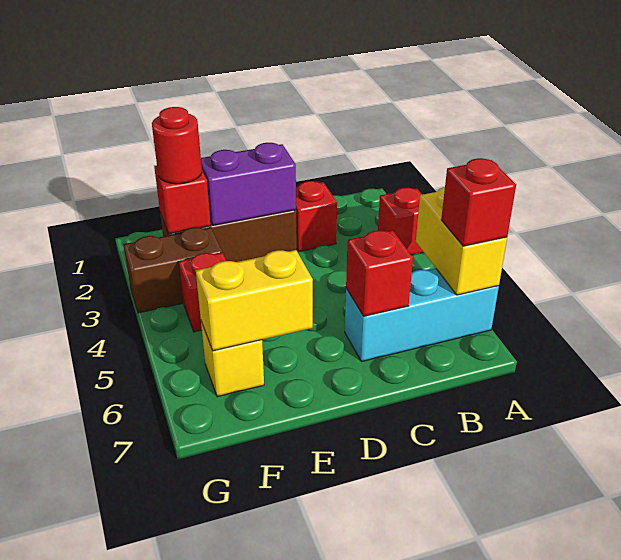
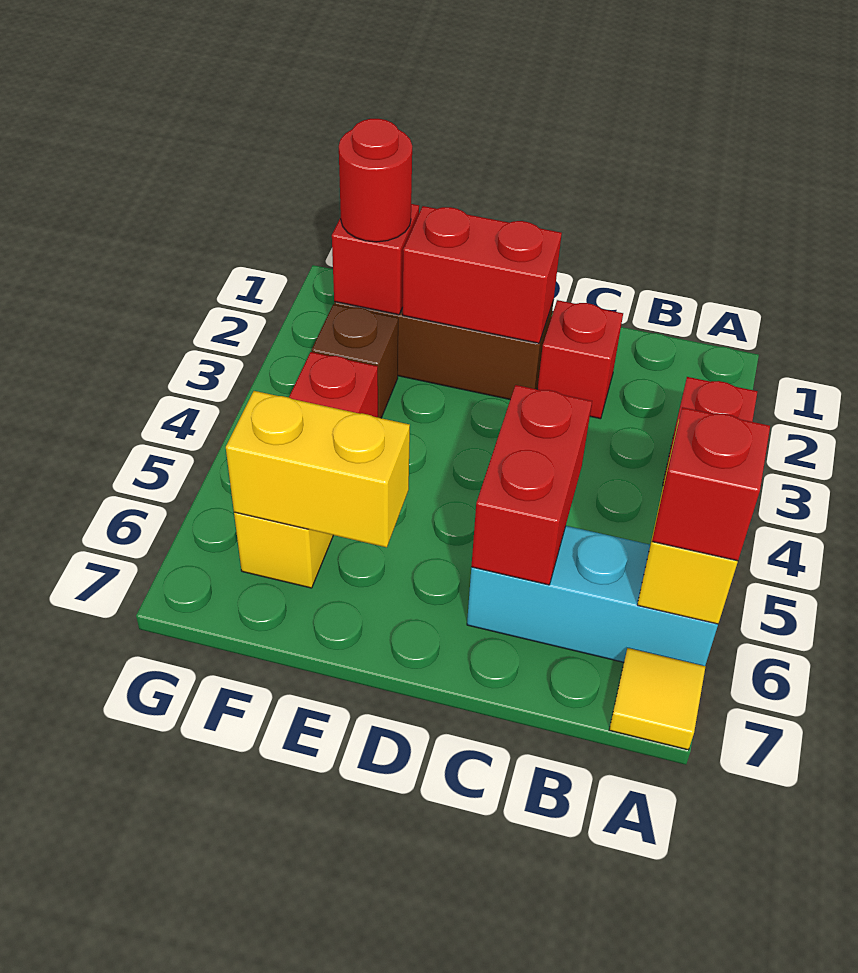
none -> yellow tile A7 level 1
red brick C6 level 2 -> red brick C5:C6 level 2
purple brick D2:E2 level 2 -> red brick D2:E2 level 2
brown brick F3:G3 level 1 -> brown brick F3 level 1

